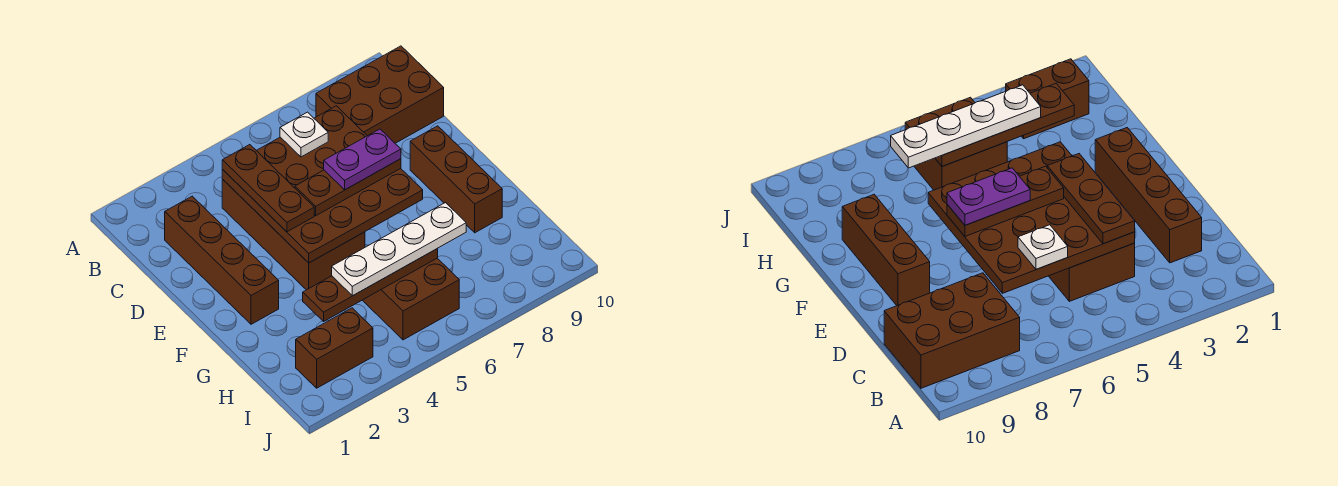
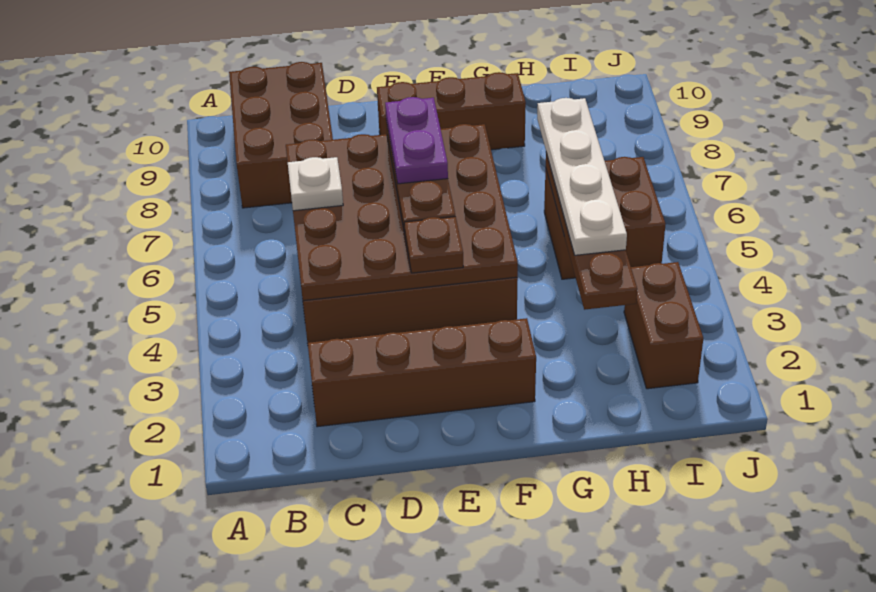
brown plate C4:E4 level 3 -> brown plate E4 level 3

